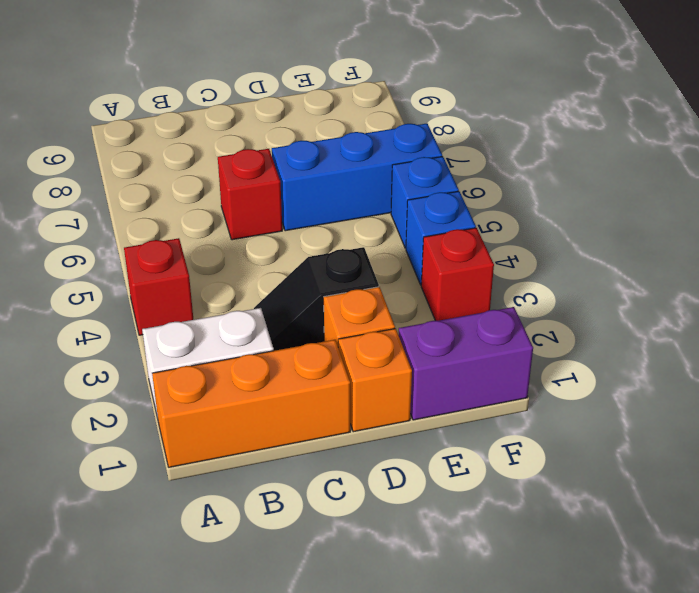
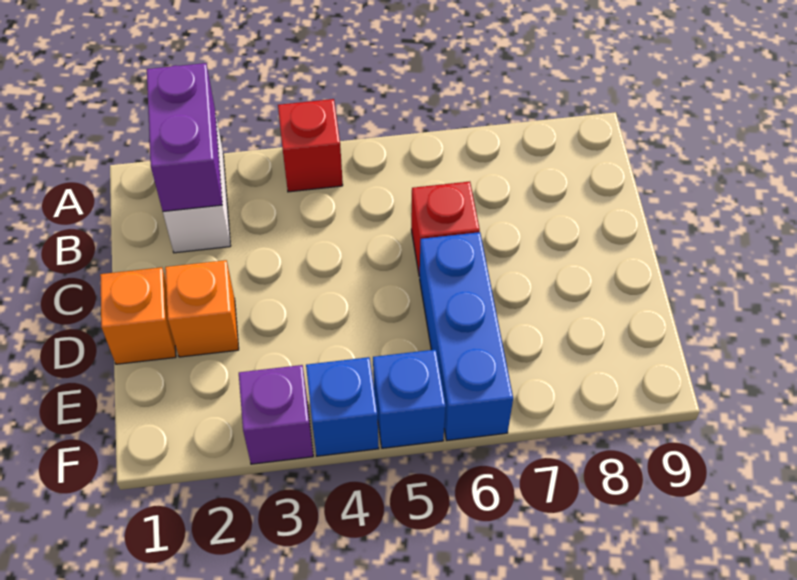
orange brick A1:C1 level 1 -> none
black slope C3:D3 level 1 top D -> none
purple brick E1:F1 level 1 -> purple brick A2:B2 level 2
red brick F3 level 1 -> purple brick F3 level 1

